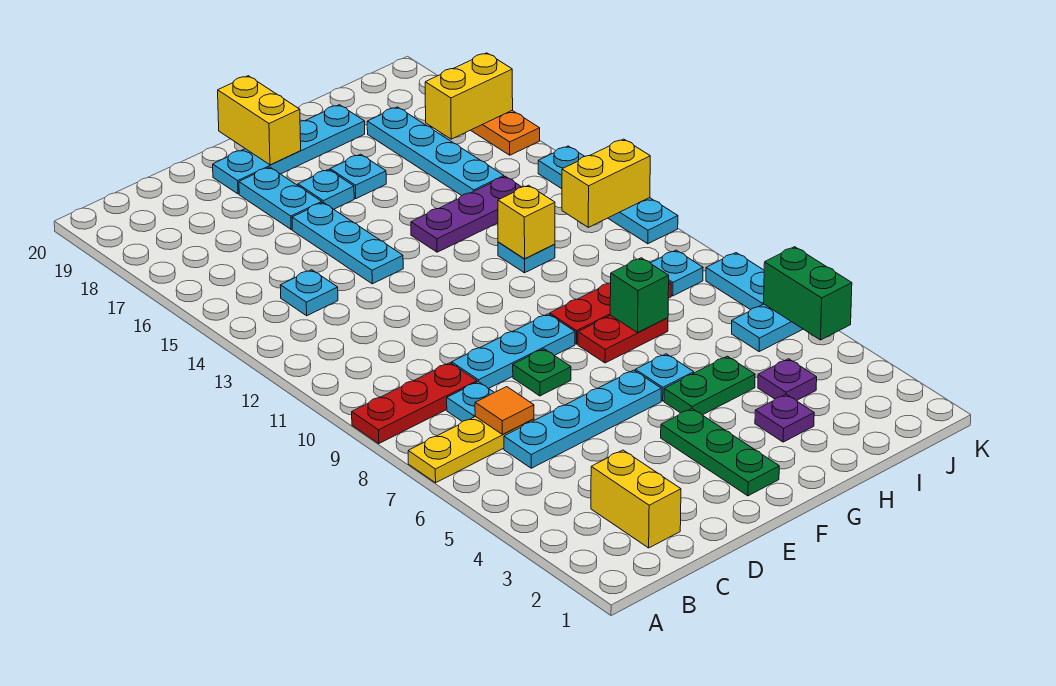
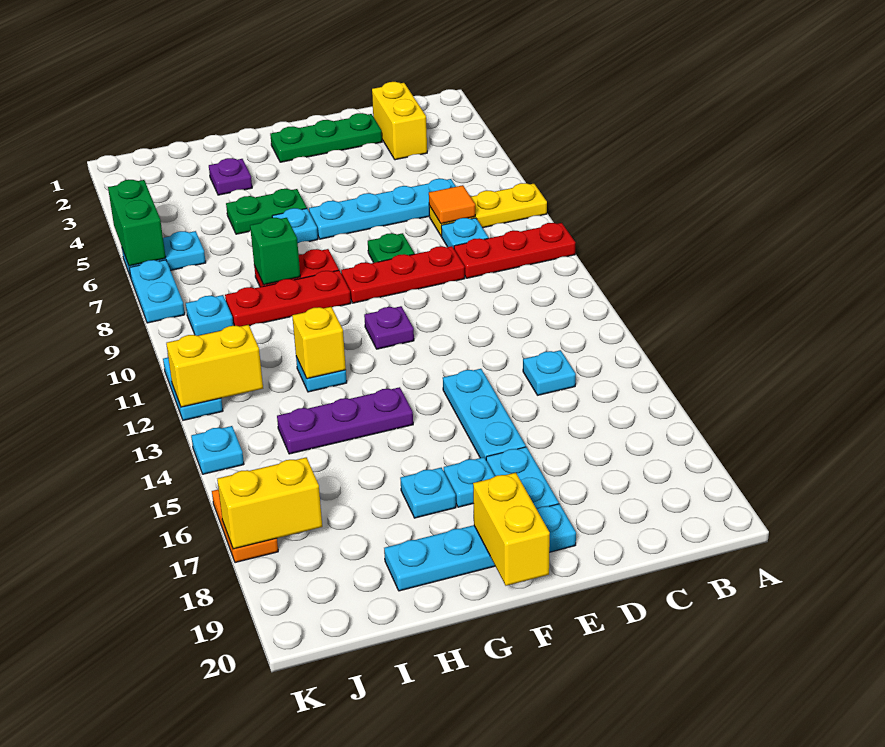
cyan plate D9:F9 level 1 -> red plate D9:F9 level 1
green plate F2:F4 level 1 -> green plate D2:F2 level 1
purple plate I4 level 1 -> purple plate F11 level 1
cyan plate I15:I18 level 1 -> none

